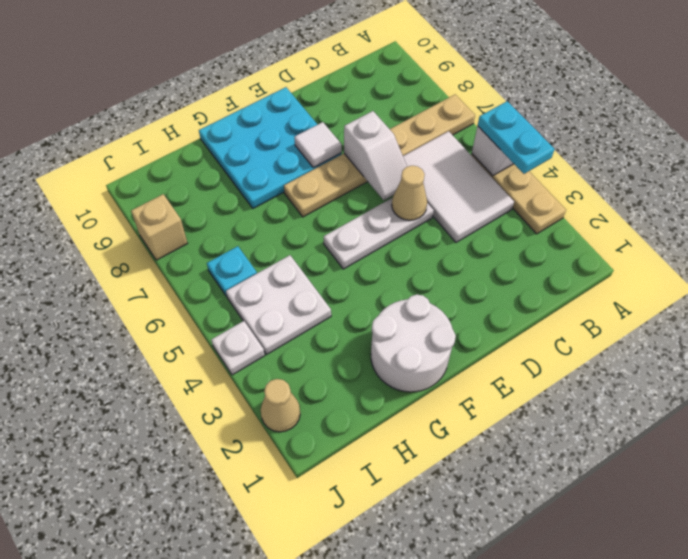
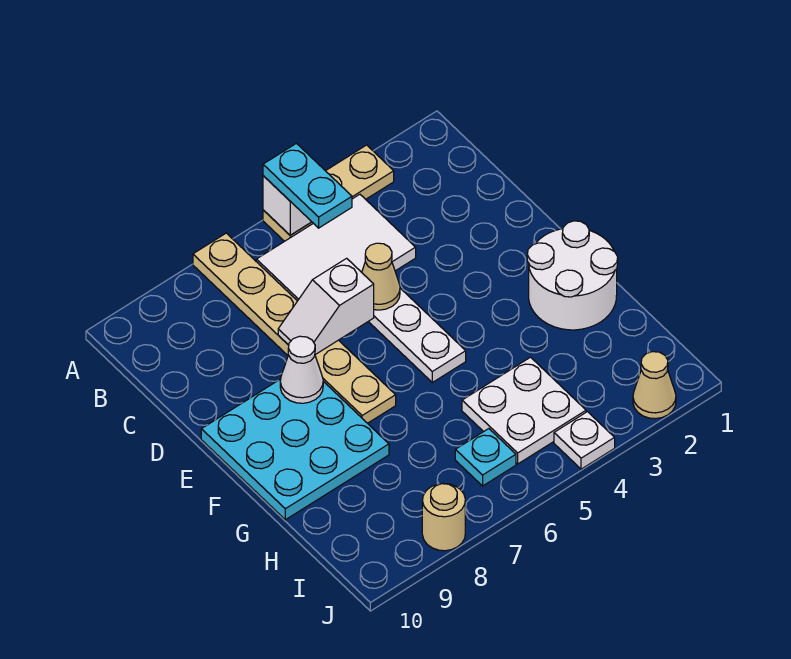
cyan plate A4:A5 level 3 -> cyan plate A5:B5 level 3
white slope D6:D7 level 2 top 7 -> white slope D6:D7 level 2 top 6
white tile E8 level 2 -> white cone E8 level 2
tan brick J8 level 1 -> tan round brick J8 level 1

